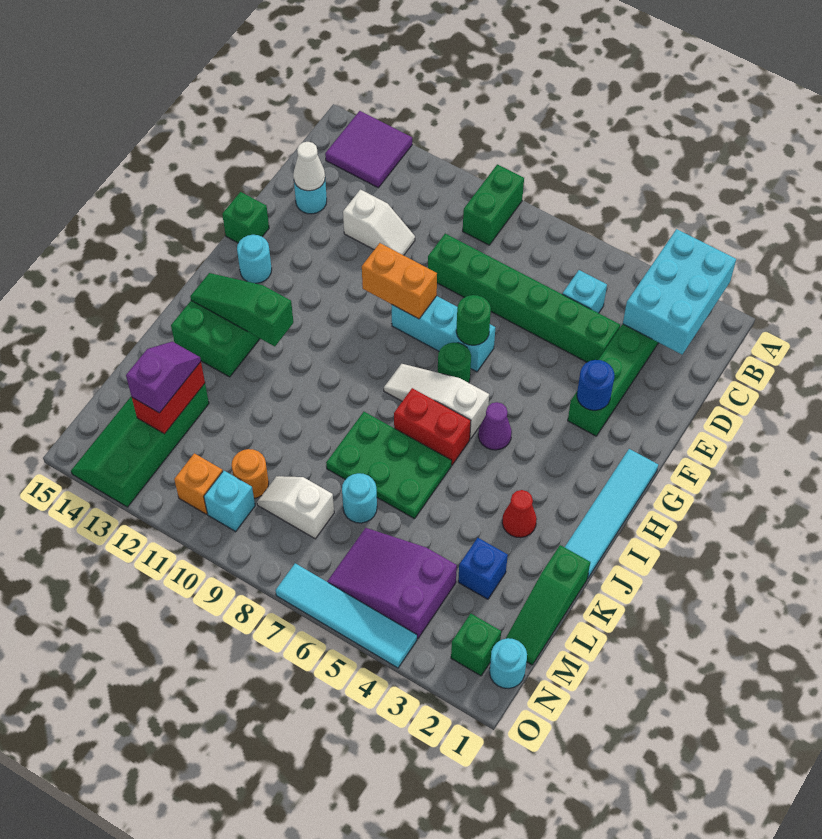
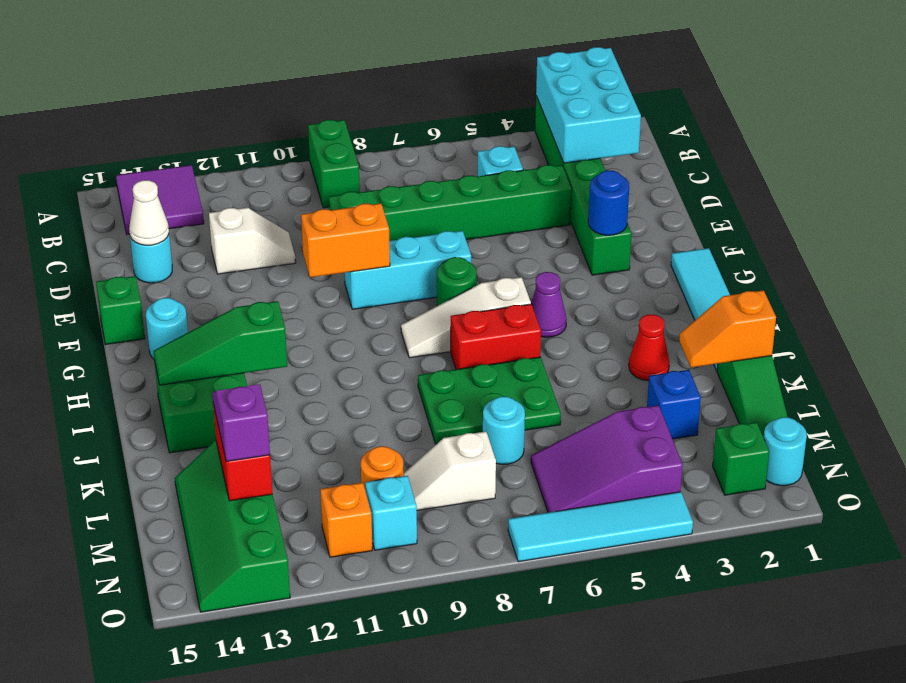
green round brick F7 level 2 -> none
none -> orange slope K1:K2 level 2 top 1

